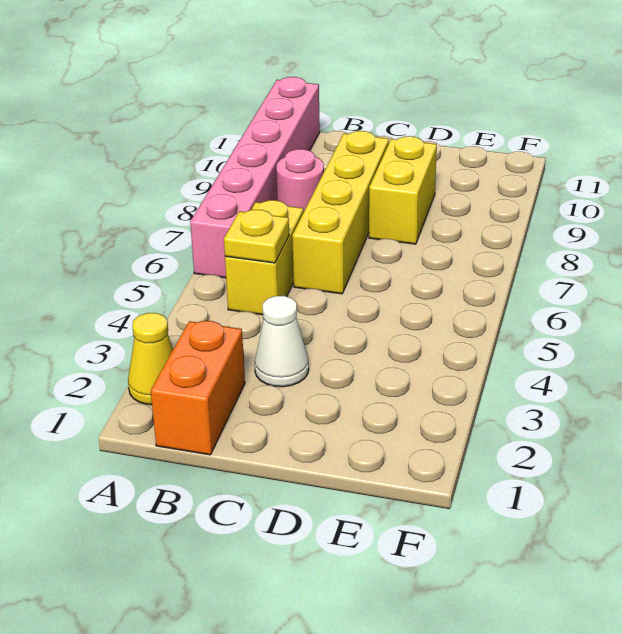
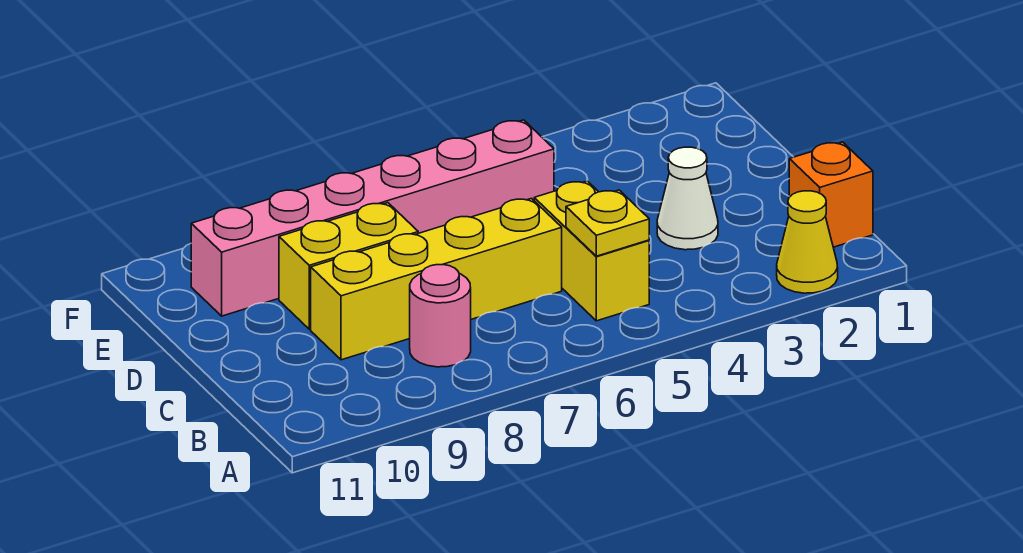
pink brick A6:A11 level 1 -> pink brick E5:E10 level 1
orange brick B1:B2 level 1 -> orange brick B1 level 1
yellow brick B5:B6 level 1 -> yellow brick B5:C5 level 1

